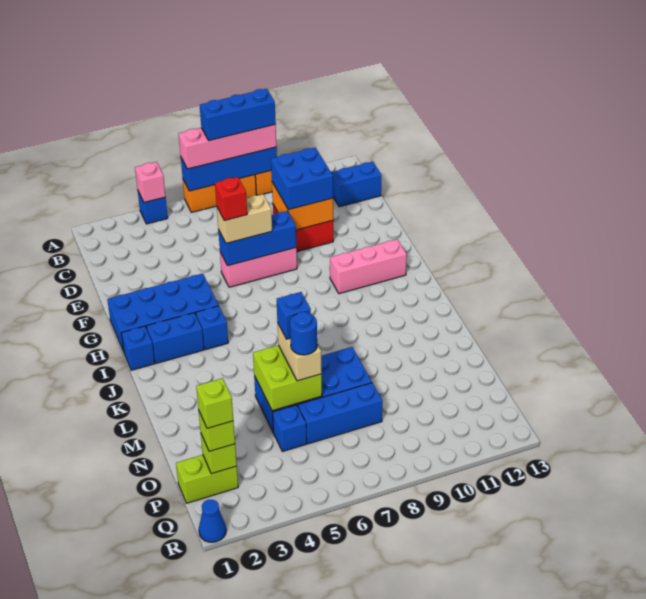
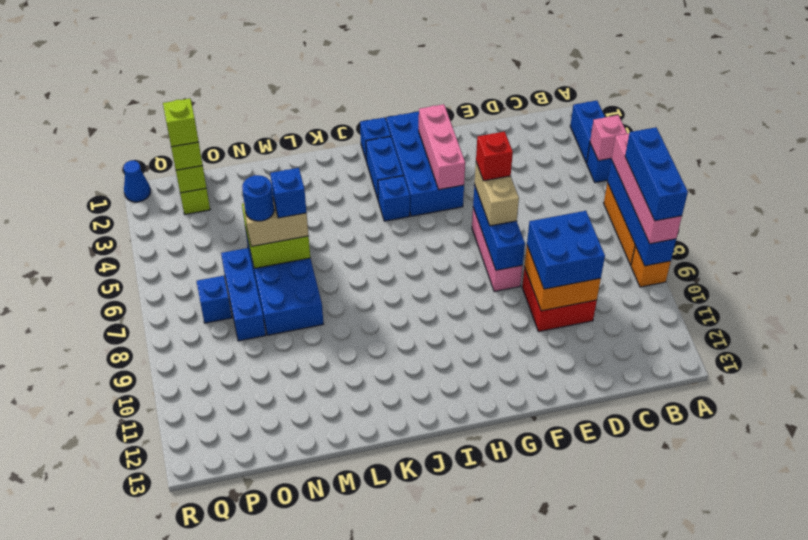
blue brick C12:C13 level 1 -> blue brick A2:A3 level 1
pink brick H10:H12 level 1 -> pink brick G2:G4 level 2
blue brick O5 level 1 -> blue brick P7 level 1

